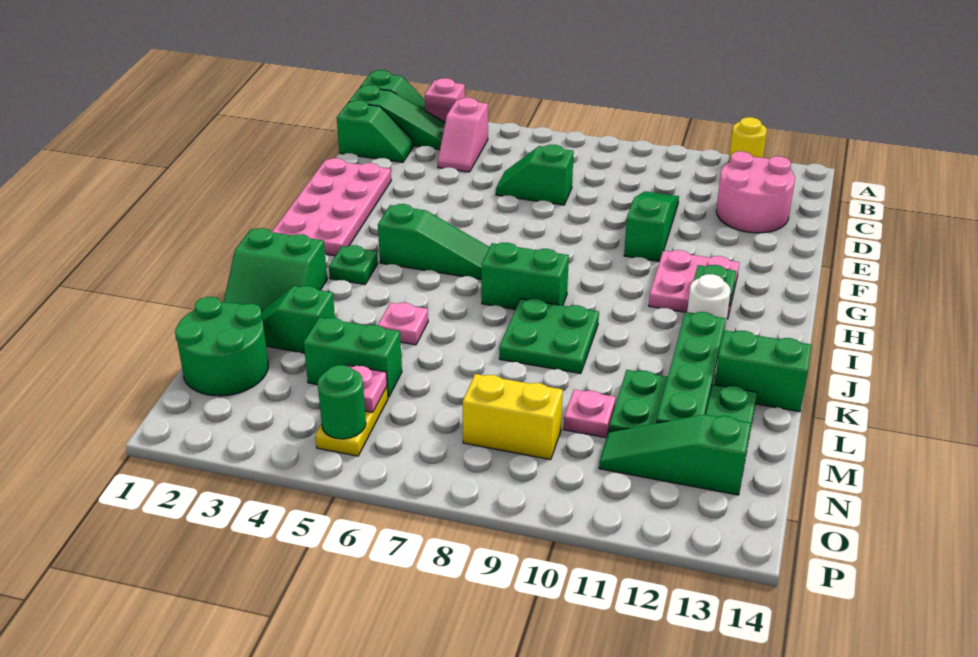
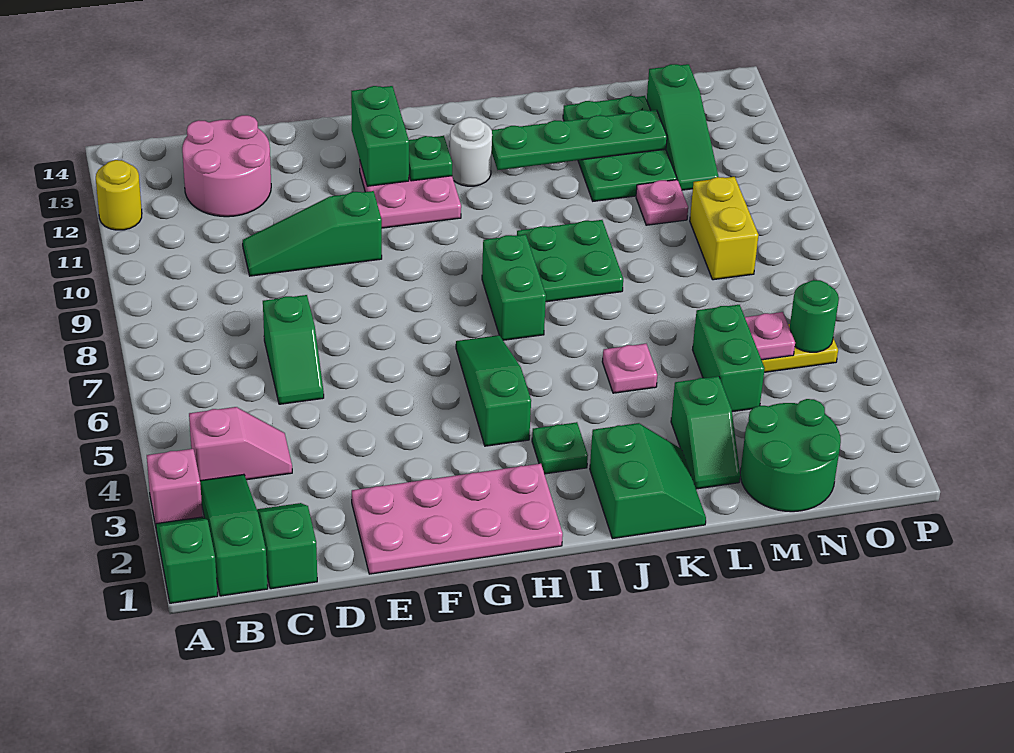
green brick K13:K14 level 1 -> green brick G12:G13 level 2

